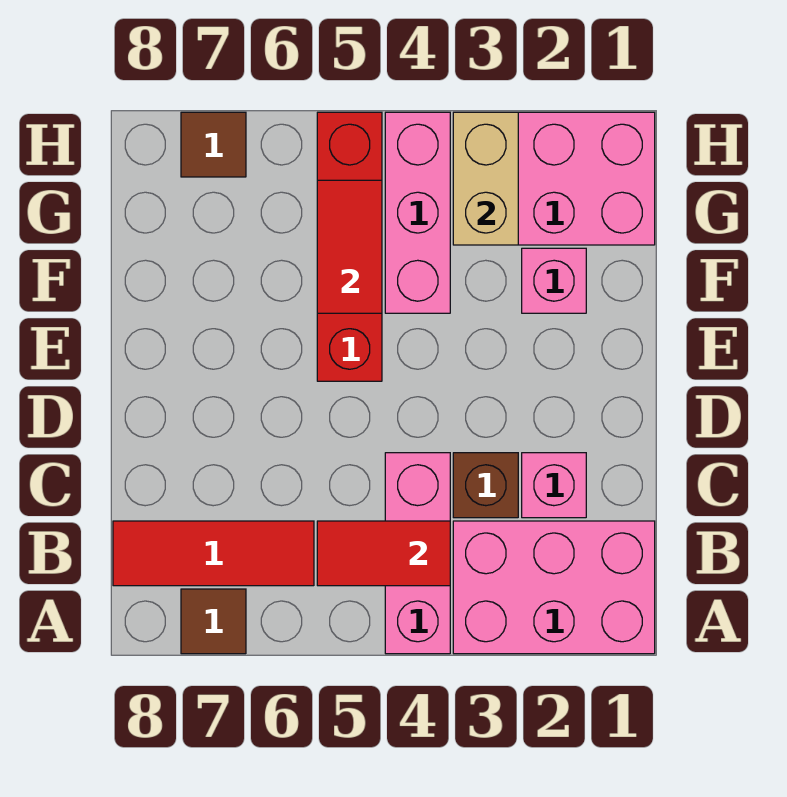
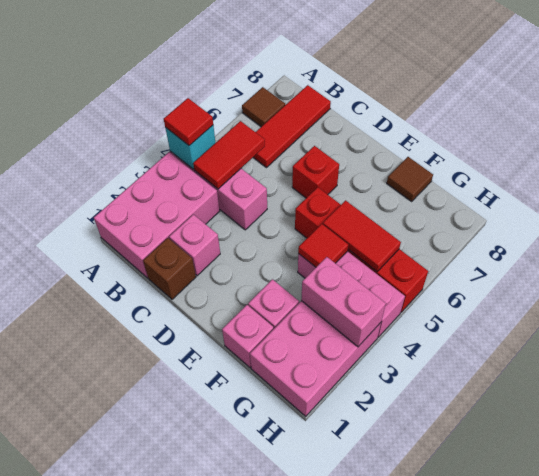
none -> cyan brick A4 level 2
none -> red tile A4 level 3
brown brick C3 level 1 -> brown brick C1 level 1
none -> red brick D6 level 1
none -> pink brick F1 level 1
none -> red tile F4 level 2
tan brick G3:H3 level 2 -> pink brick G3:H3 level 2
brown tile H7 level 1 -> brown tile F8 level 1

